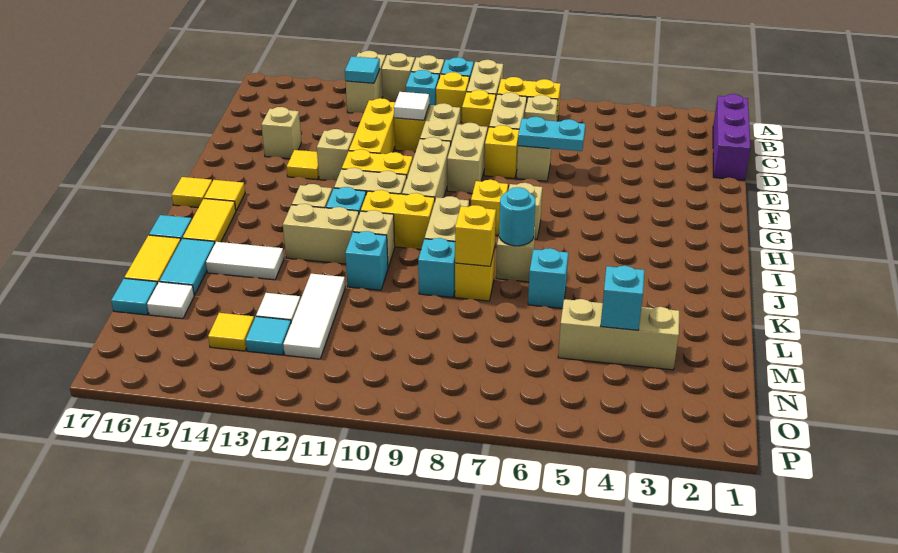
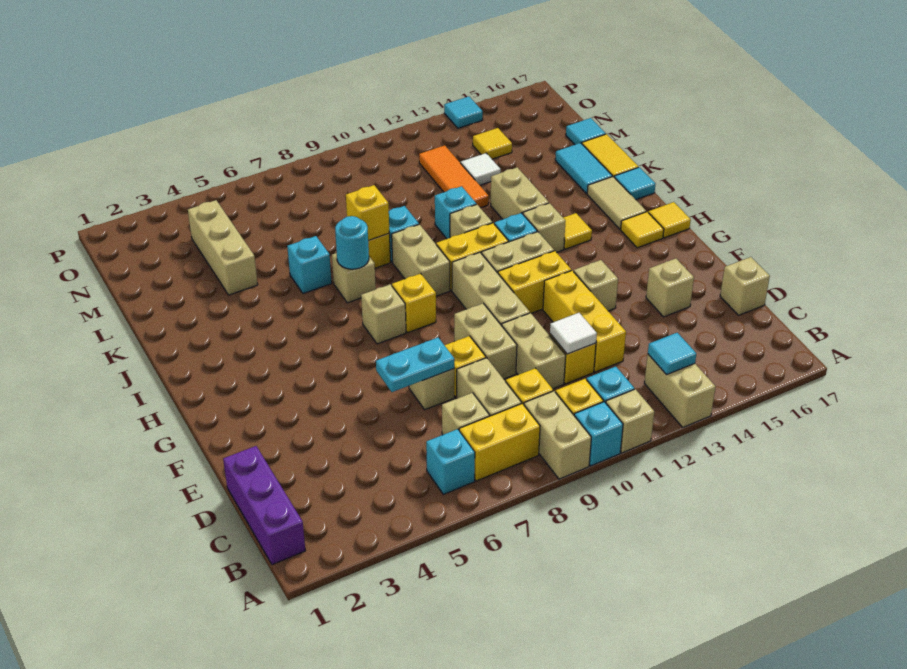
tan brick A12 level 1 -> tan brick D17 level 1
yellow tile F14 level 1 -> yellow tile I14 level 1
yellow tile I16:J16 level 1 -> tan tile I16:J16 level 1
tan brick J12:J13 level 1 -> tan brick J13:K13 level 1
white tile K14:K15 level 1 -> none
white tile L12:N12 level 1 -> orange tile L12:N12 level 1
tan brick M3:M5 level 1 -> tan brick L4:N4 level 1
cyan brick M4 level 2 -> cyan brick B6 level 1
white tile M16 level 1 -> none
cyan tile N13 level 1 -> cyan tile P14 level 1

